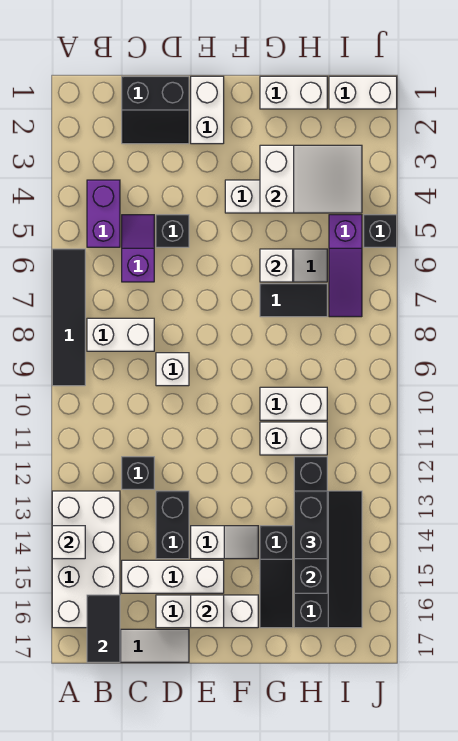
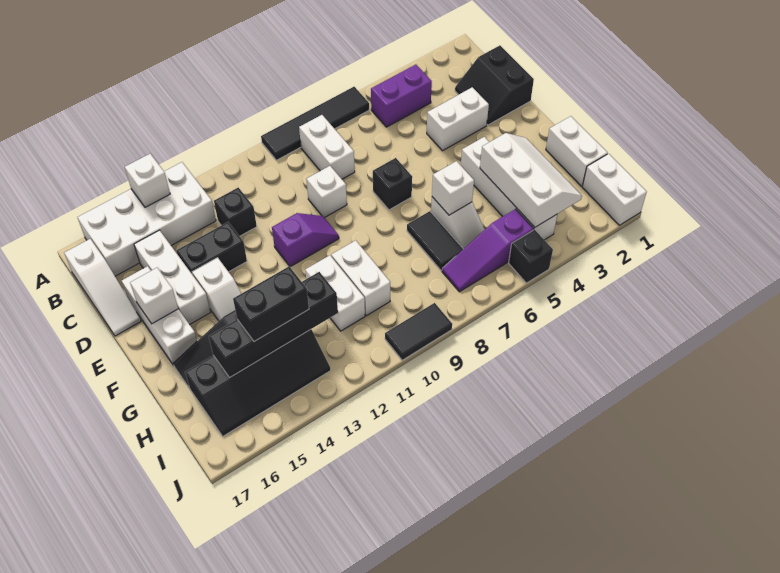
black tile B16:B17 level 2 -> black tile J9:J10 level 1
purple slope C5:C6 level 1 top 6 -> purple slope E10:E11 level 1 top 11
black brick D5 level 1 -> black brick E7 level 1
white brick E1:E2 level 1 -> white brick D3:D4 level 1
white slope G3:I4 level 2 top G -> white slope G3:I4 level 2 top 4

